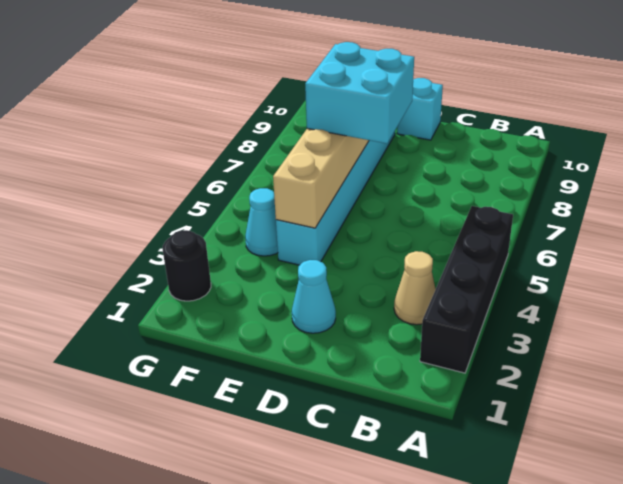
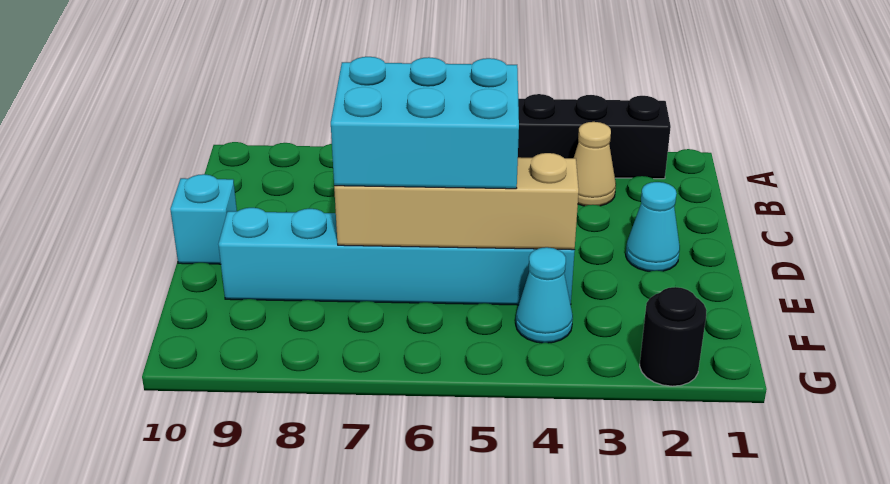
cyan brick D6:E7 level 3 -> cyan brick D5:E7 level 3

